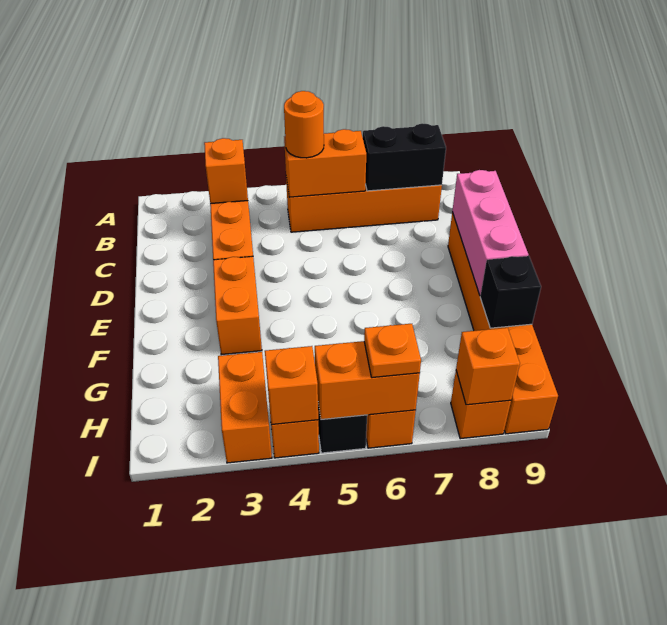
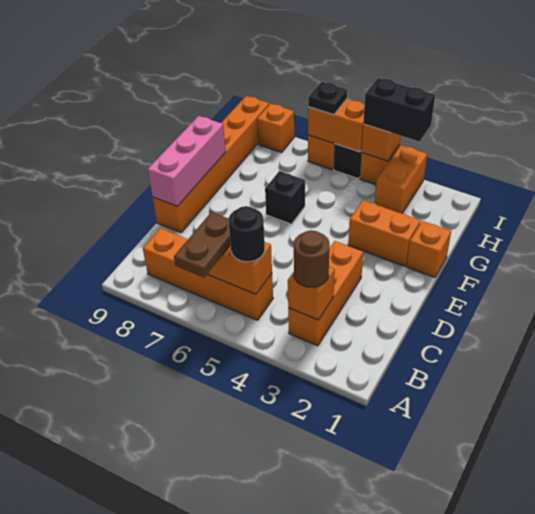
none -> brown plate A6:B6 level 3
none -> brown round brick B3 level 3
orange round brick B5 level 3 -> black round brick B5 level 3
black brick B7:B8 level 2 -> black brick I3:I4 level 3
orange brick E3:F3 level 1 -> orange brick F2:F3 level 1
black brick G9 level 2 -> black brick F6 level 1
orange plate I6 level 3 -> black plate I6 level 3
orange brick I8 level 2 -> orange brick F1 level 1

